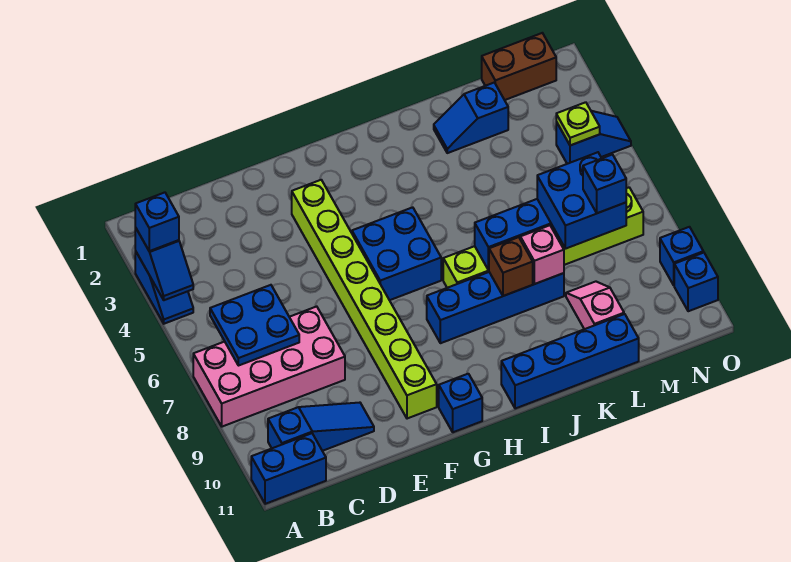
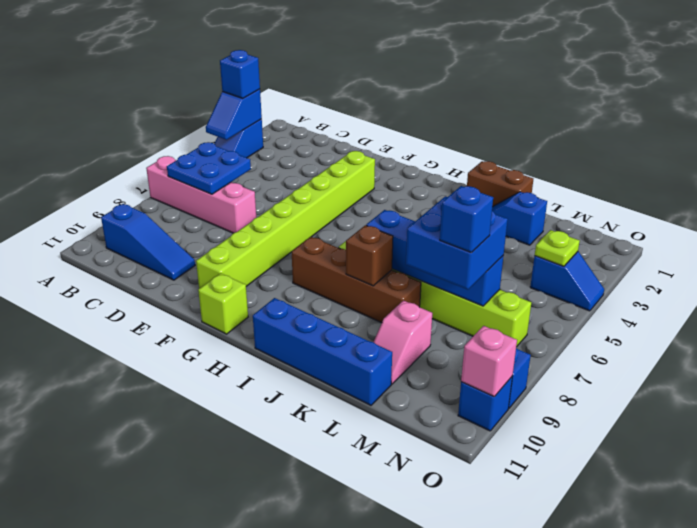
pink brick A7:D8 level 1 -> pink brick A7:D7 level 1
blue brick A11:B11 level 1 -> none
blue brick G5:H6 level 1 -> none
blue brick G11 level 1 -> lime brick G11 level 1
blue brick H8:K8 level 1 -> brown brick H8:K8 level 1
pink brick K8 level 2 -> pink brick O10 level 2
pink slope L9:L10 level 1 top 10 -> pink slope L9:L10 level 1 top 9
brown brick M1:N1 level 1 -> brown brick J1:K1 level 1

